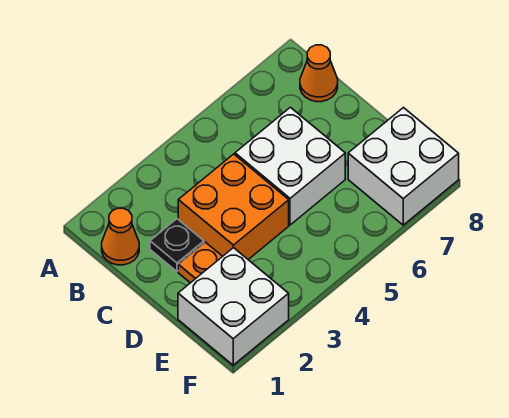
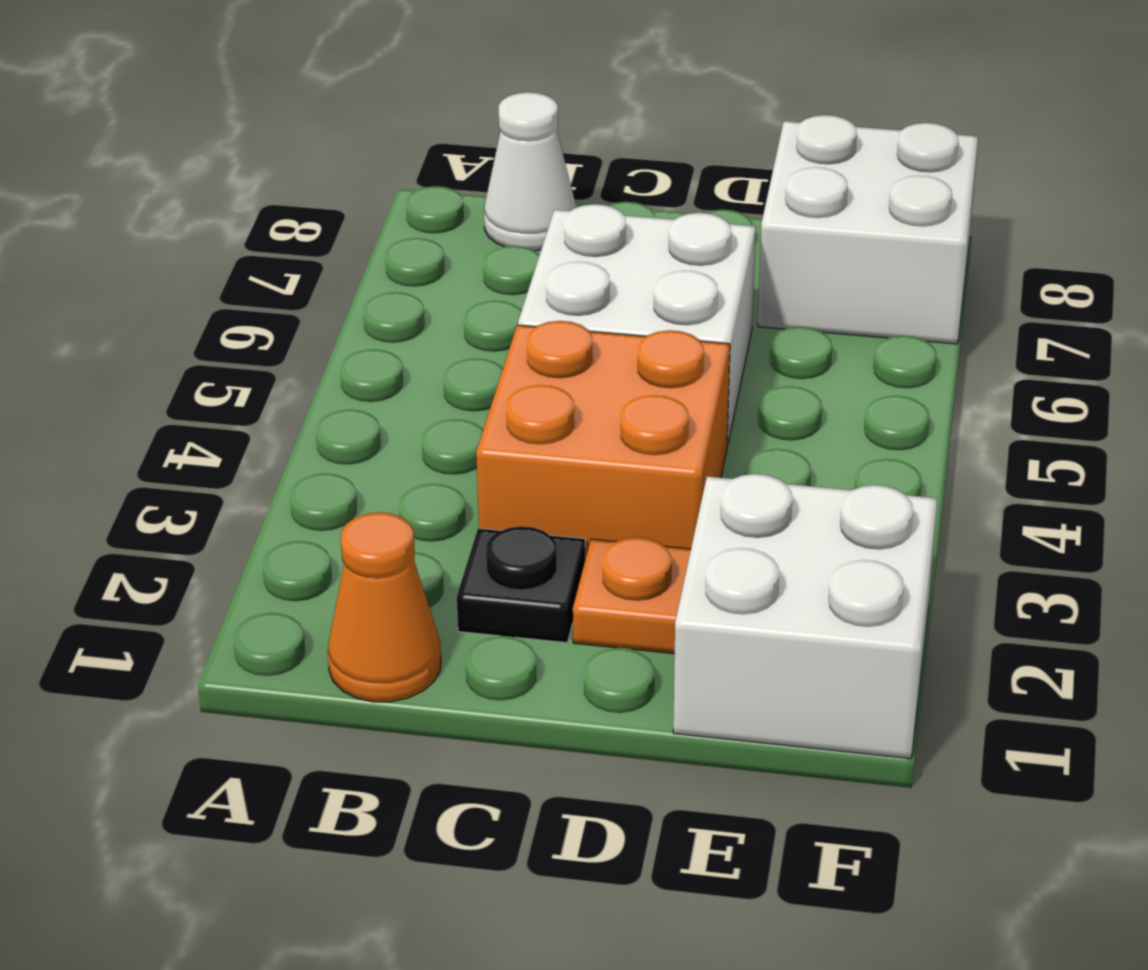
orange cone B8 level 1 -> white cone B8 level 1

